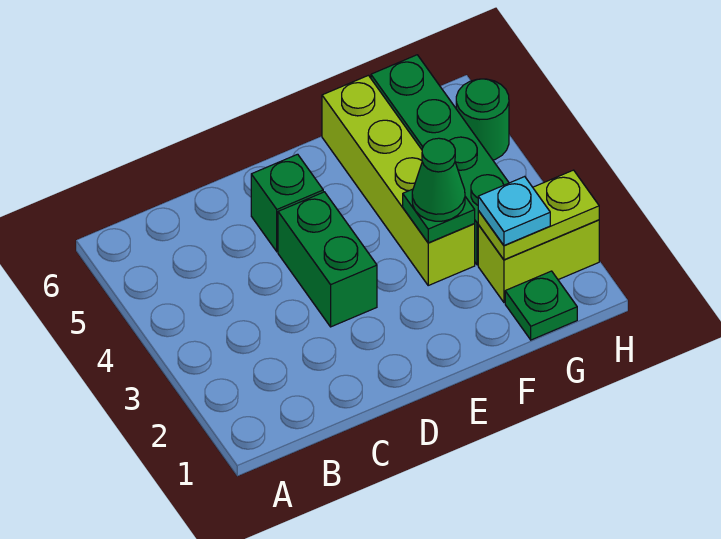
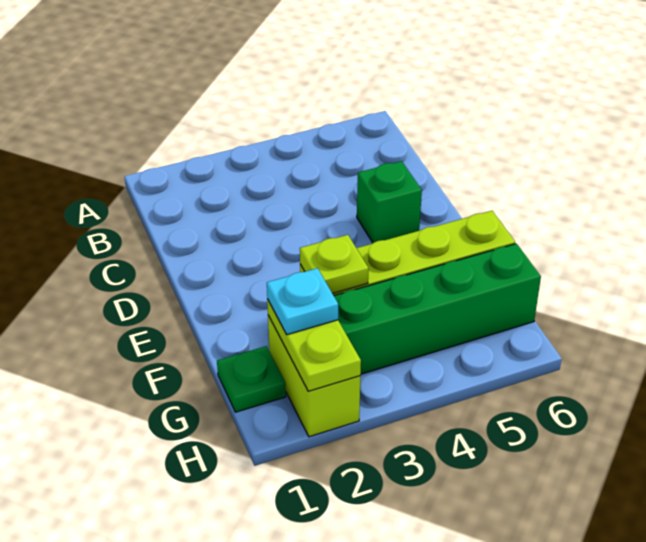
green brick D3:D4 level 1 -> none
green plate F3 level 2 -> lime plate F3 level 2
green cone F3 level 3 -> none
green round brick H5 level 1 -> none

